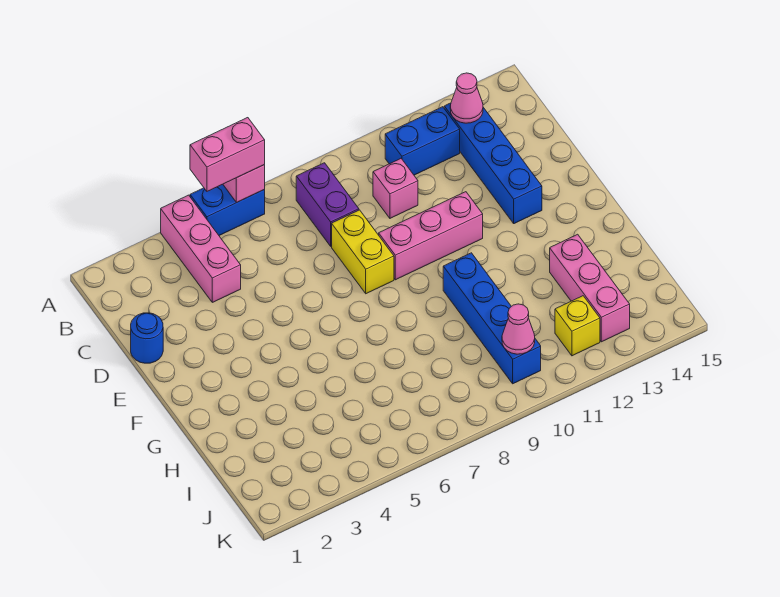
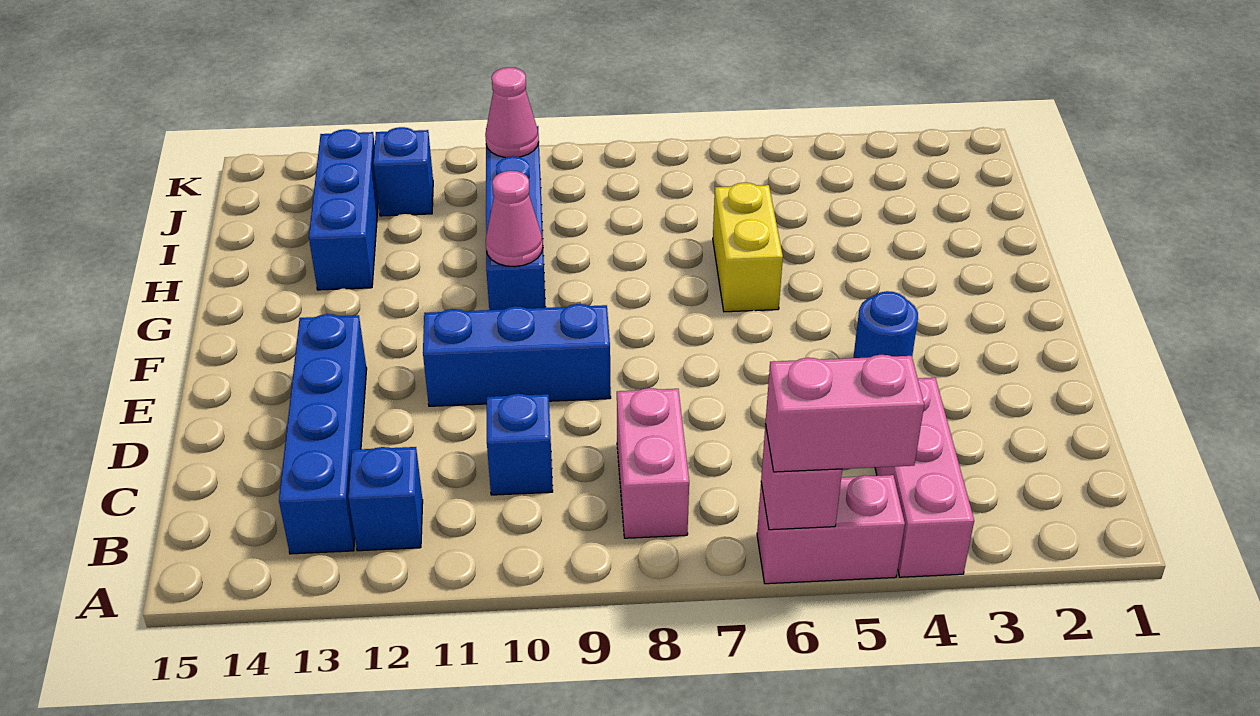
blue brick A5:A6 level 1 -> pink brick A5:A6 level 1
purple brick B8:C8 level 1 -> pink brick B8:C8 level 1
blue brick B11:B12 level 1 -> blue brick B12 level 1
pink cone B13 level 2 -> pink cone G10 level 2
pink brick C10 level 1 -> blue brick C10 level 1
blue round brick D1 level 1 -> blue round brick E4 level 1
yellow brick D8:E8 level 1 -> yellow brick G6:H6 level 1
pink brick E9:E11 level 1 -> blue brick E9:E11 level 1
pink brick H13:J13 level 1 -> blue brick H13:J13 level 1
yellow brick J12 level 1 -> blue brick J12 level 1

